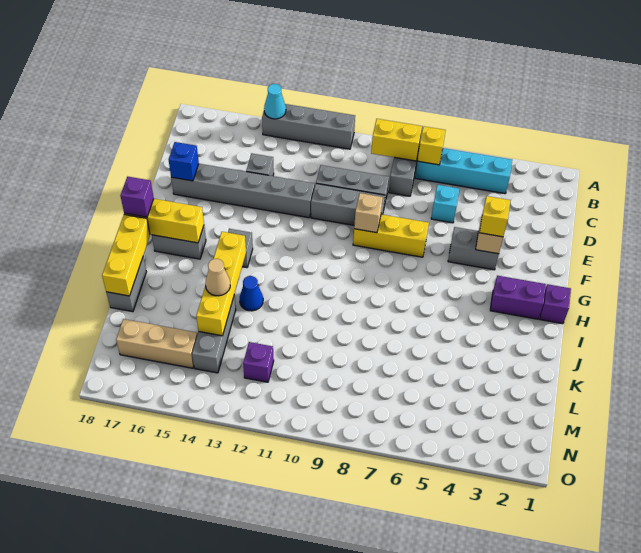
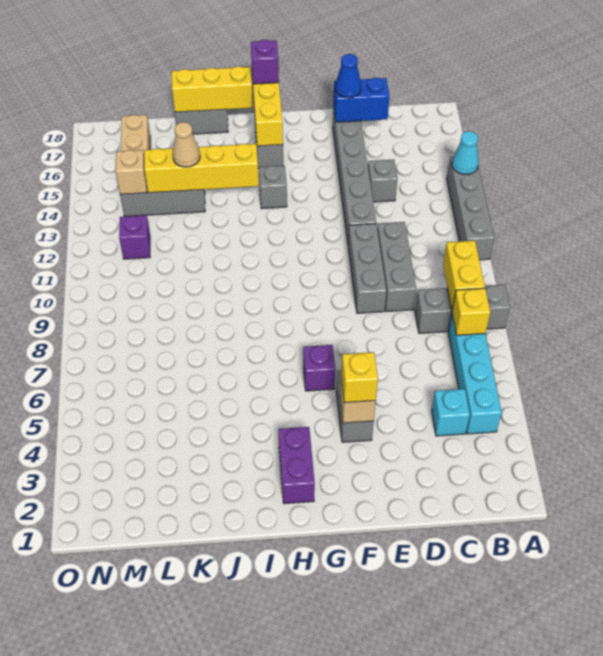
cyan brick D6 level 1 -> cyan brick C4 level 1
blue brick E17 level 2 -> blue brick D17:E17 level 2
yellow brick F7:F9 level 1 -> none
tan brick F9 level 2 -> tan brick M14 level 2
purple brick H1 level 1 -> purple brick G6 level 1
blue cone J13 level 1 -> blue cone E17 level 3

